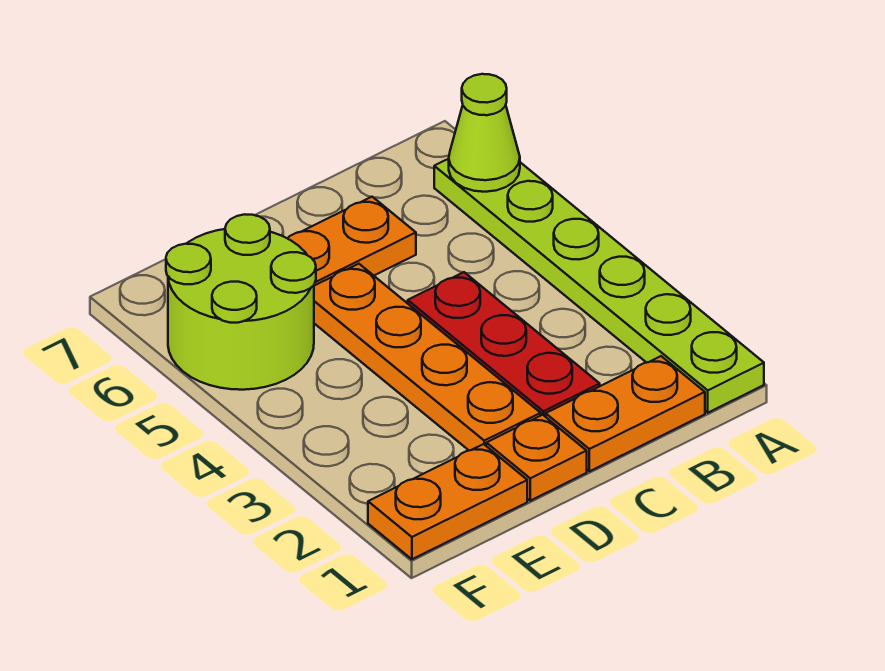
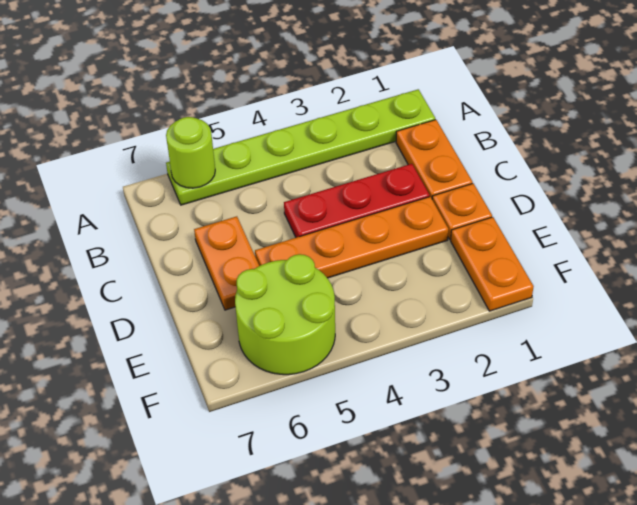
lime cone A6 level 2 -> lime round brick A6 level 2

